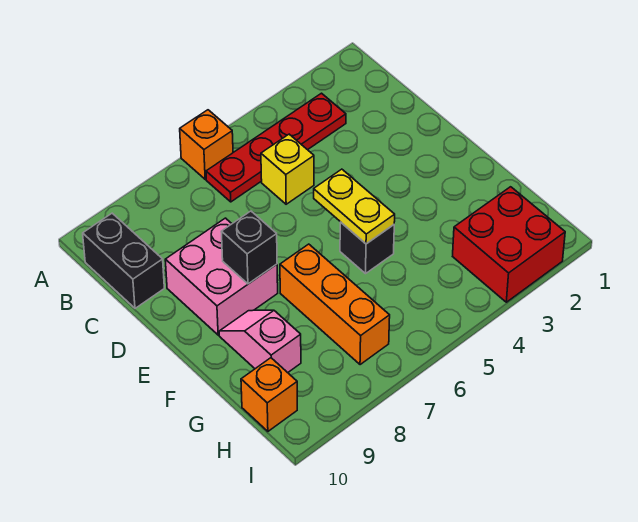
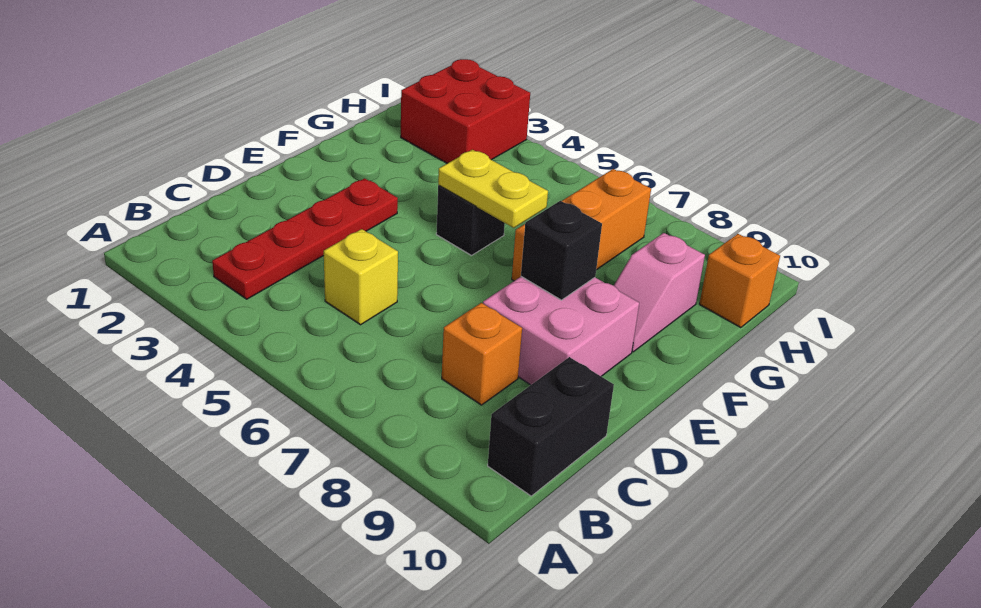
orange brick A6 level 1 -> orange brick C8 level 1
red plate B3:B6 level 1 -> red plate B3:E3 level 1
yellow plate E5:F5 level 2 -> yellow plate F5:F6 level 2

